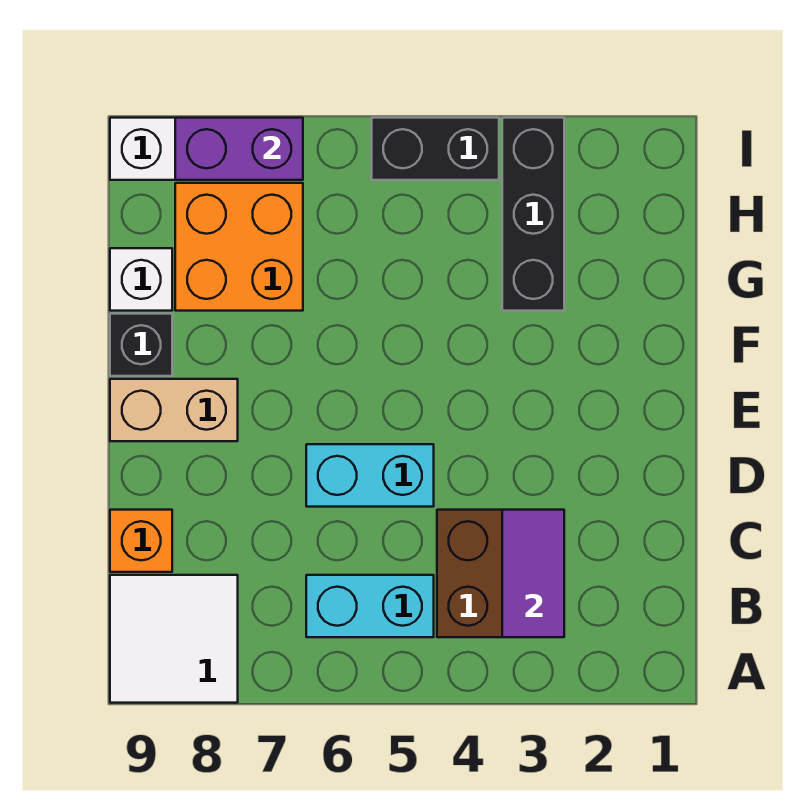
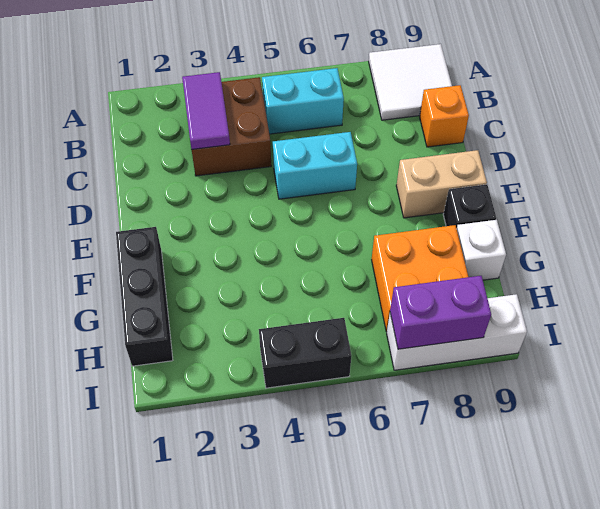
black brick G3:I3 level 1 -> black brick F1:H1 level 1

